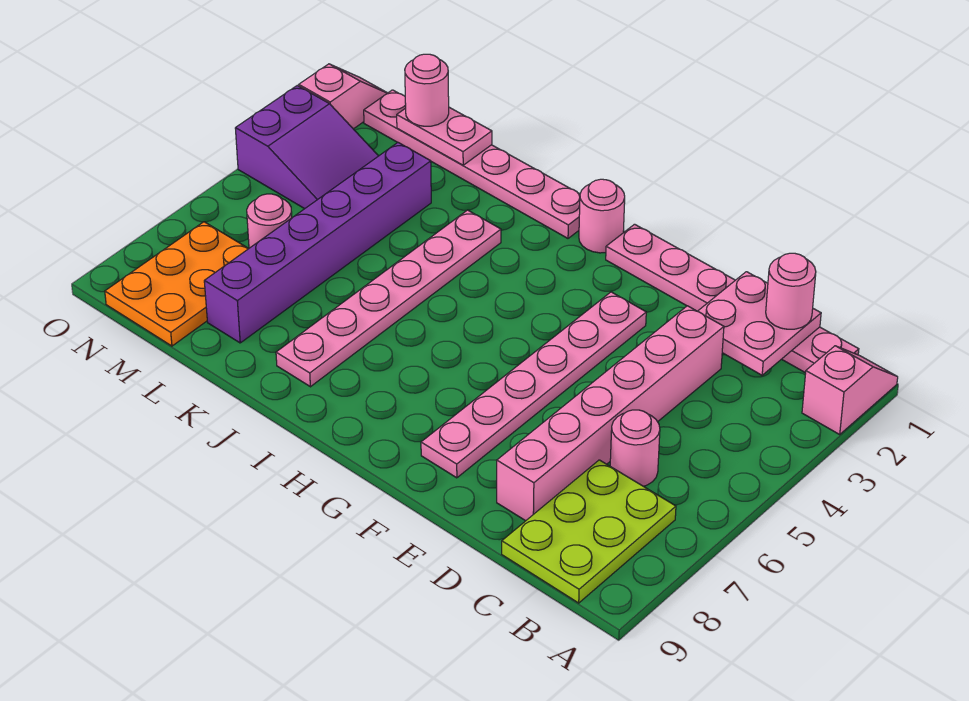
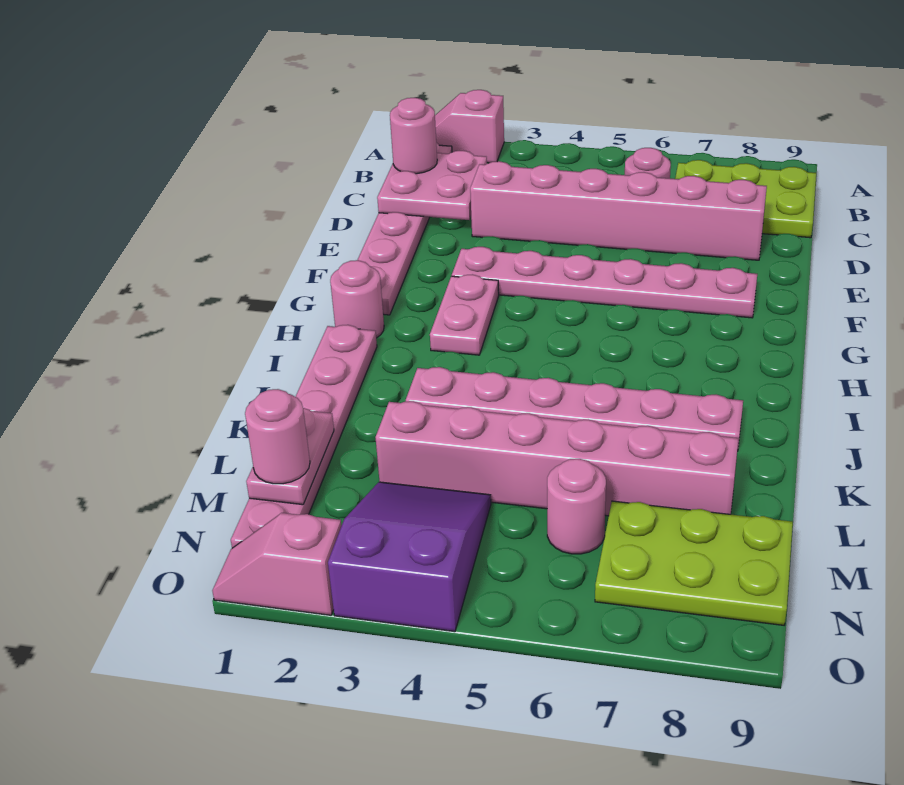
none -> pink plate G3:H3 level 1
purple brick L3:L8 level 1 -> pink brick L3:L8 level 1
orange plate M7:N9 level 1 -> lime plate M7:N9 level 1

